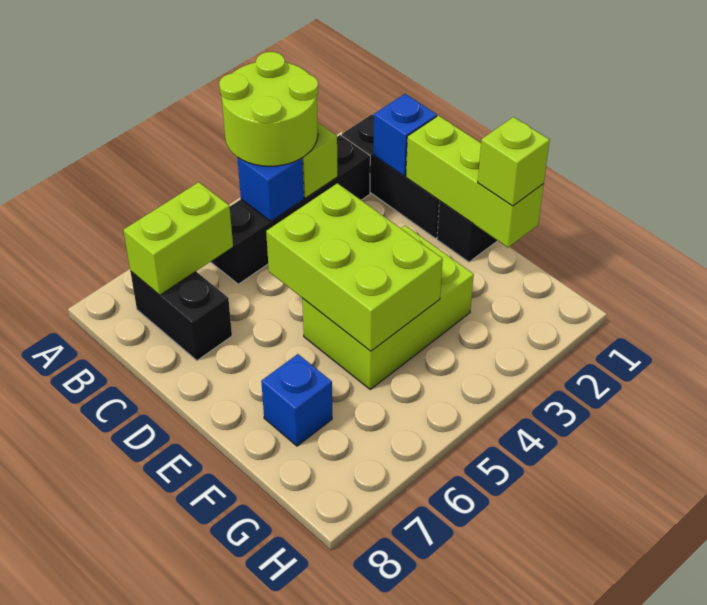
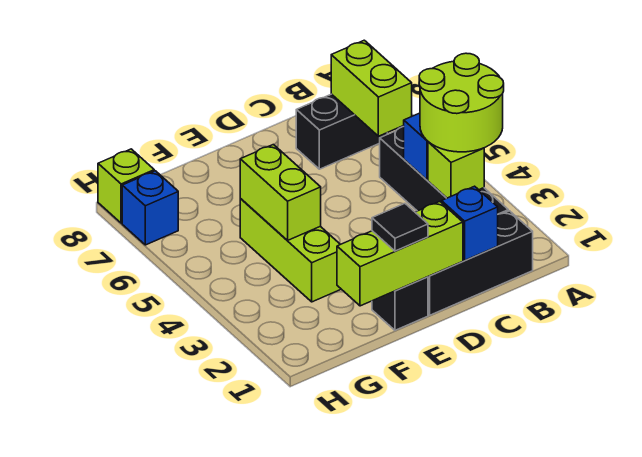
lime brick D4:F5 level 2 -> lime brick F4:F5 level 2
none -> black tile E1 level 3
lime brick E3:F5 level 1 -> lime brick F3:F5 level 1
lime brick F1 level 3 -> lime brick H8 level 1
blue brick F7 level 1 -> blue brick H7 level 1

